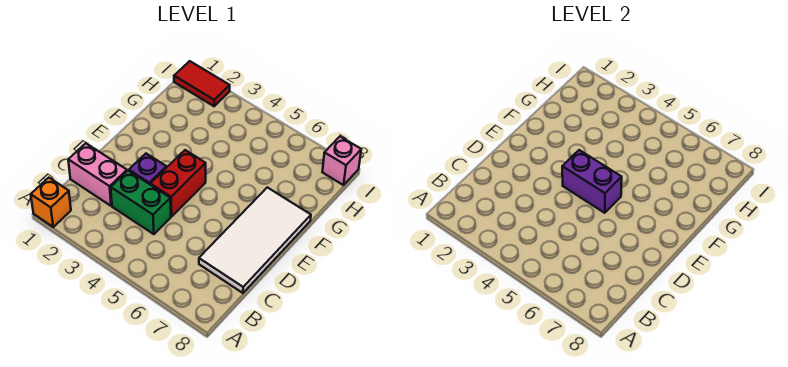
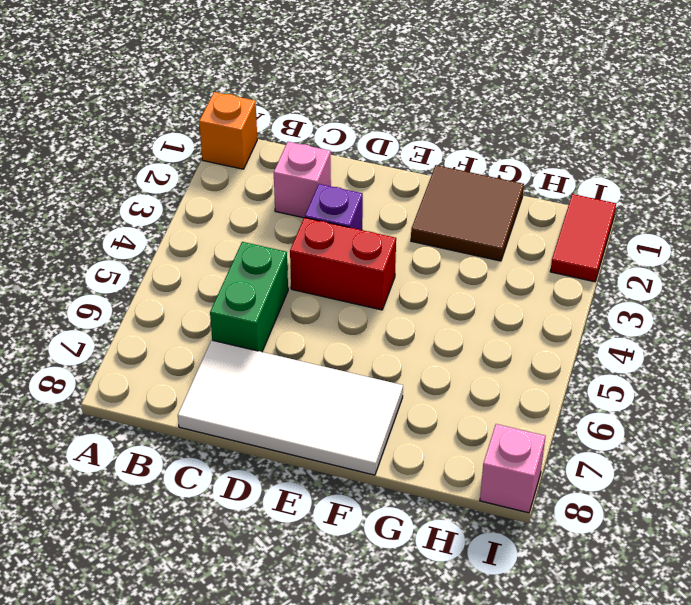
pink brick C1:C2 level 1 -> pink brick C2 level 1
green brick C3:C4 level 1 -> green brick C5:C6 level 1
purple brick E4:E5 level 2 -> none
none -> brown tile F1:G2 level 1

